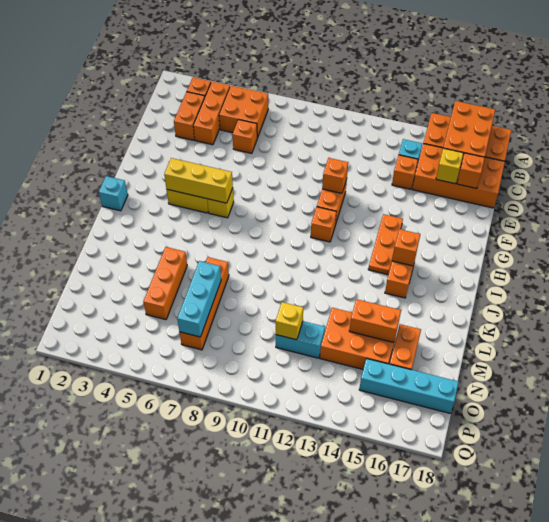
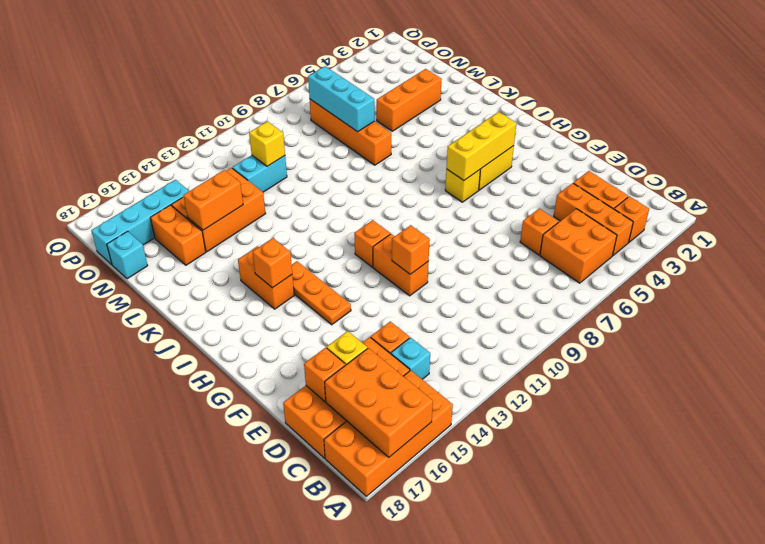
cyan brick I1 level 1 -> cyan brick N18 level 1
orange brick L5:N5 level 1 -> orange brick M3:M5 level 1

